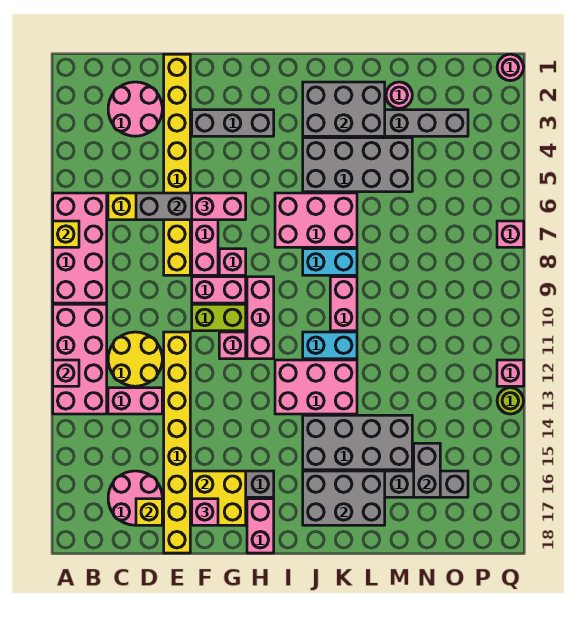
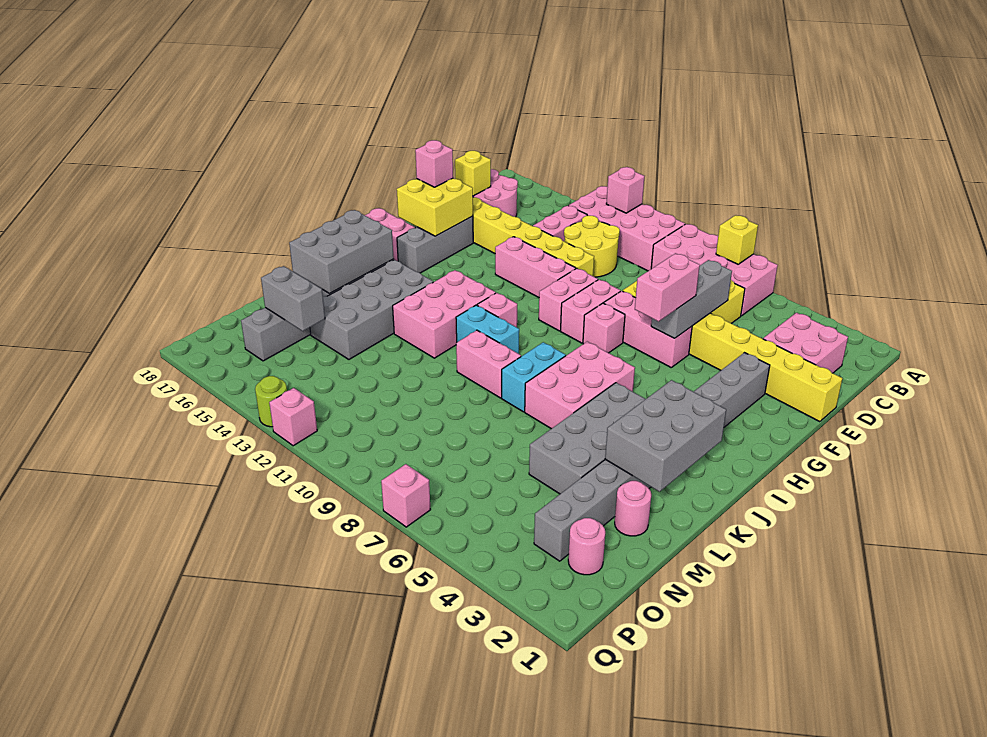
pink round brick C2:D3 level 1 -> pink brick C2:D3 level 1
lime brick F10:G10 level 1 -> pink brick F10:G10 level 1
pink brick G11 level 1 -> pink brick I11 level 1
pink brick H9:H11 level 1 -> pink brick F11:F13 level 1
cyan brick J11:K11 level 1 -> cyan brick J10:J11 level 1
pink round brick Q1 level 1 -> pink round brick O2 level 1

